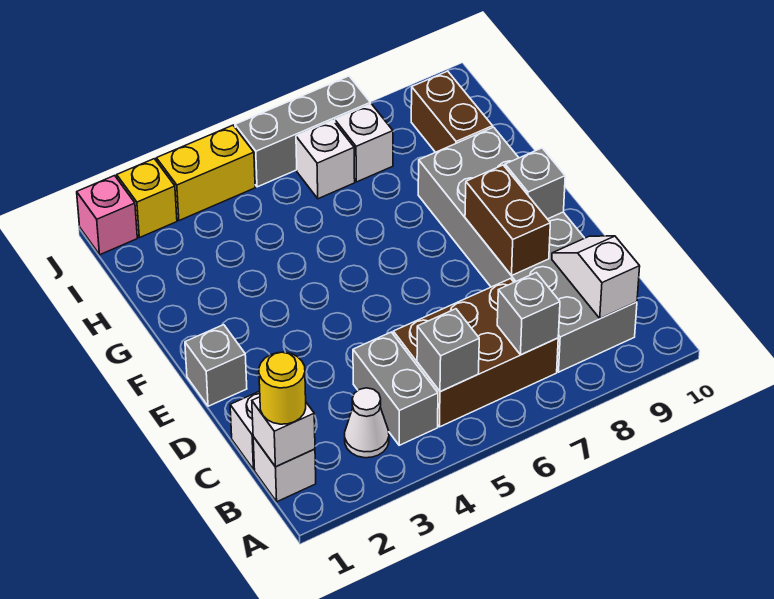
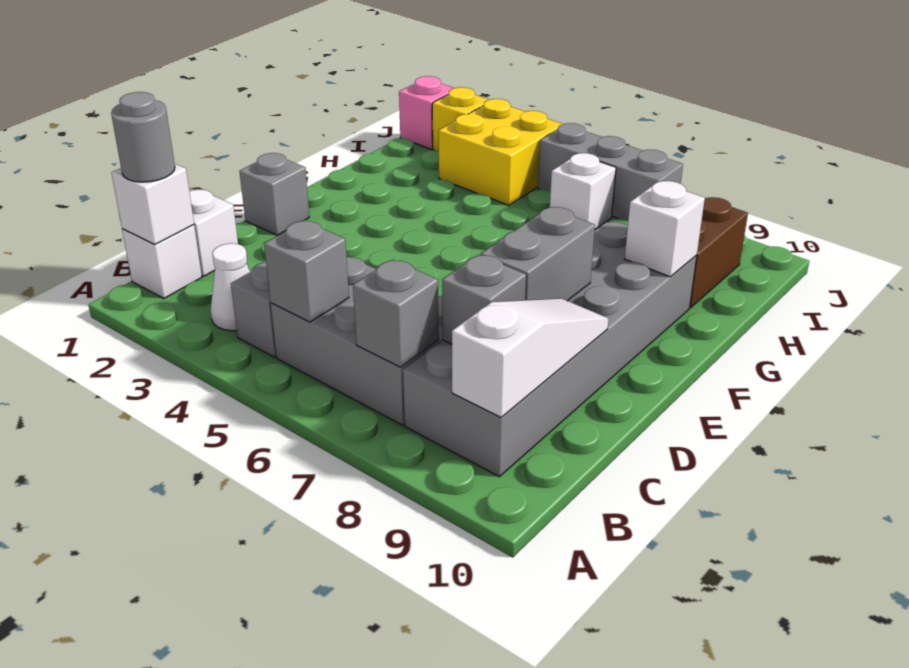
yellow round brick B1 level 3 -> grey round brick B1 level 3
brown brick B5:C7 level 1 -> grey brick B5:C7 level 1
white slope B9:C9 level 2 top B -> white slope B9:D9 level 2 top B
brown brick D8:E8 level 2 -> grey brick D8:E8 level 2
grey brick E9 level 2 -> grey brick C8 level 2
white brick I7 level 1 -> white brick G9 level 2
yellow brick J3:J4 level 1 -> yellow brick I3:J4 level 1

